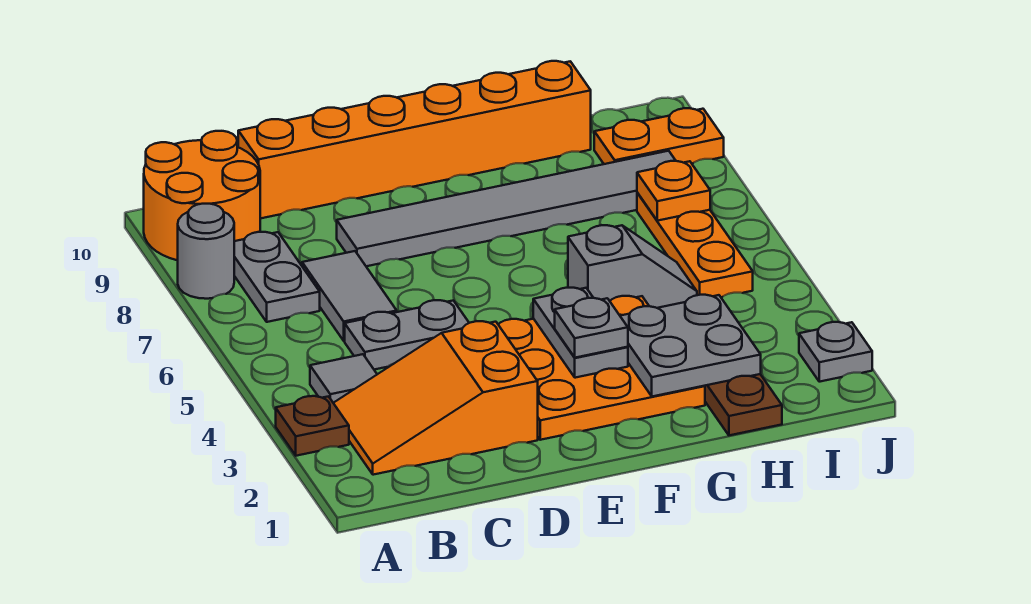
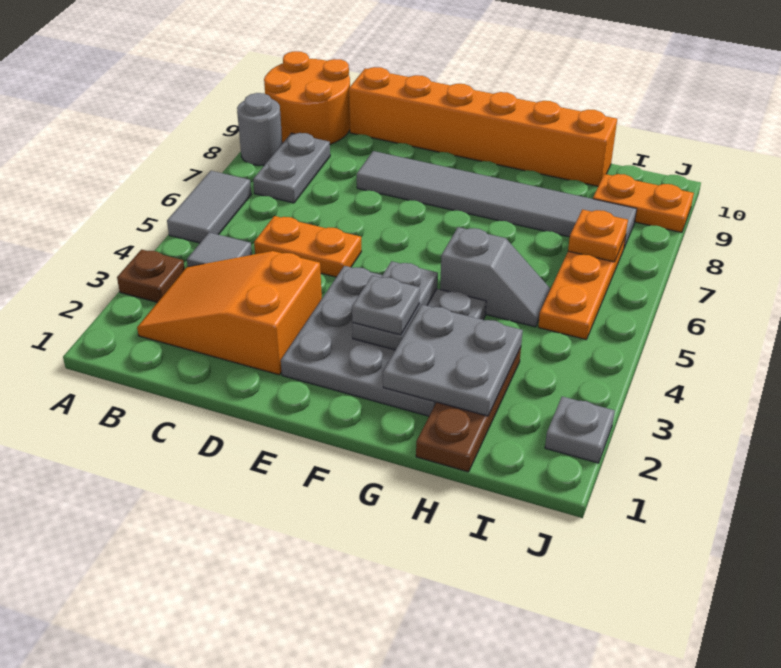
grey plate C5:D5 level 1 -> orange plate C5:D5 level 1
grey tile C6:C7 level 1 -> grey tile A5:A6 level 1
orange plate E2:G4 level 1 -> grey plate E2:G4 level 1

